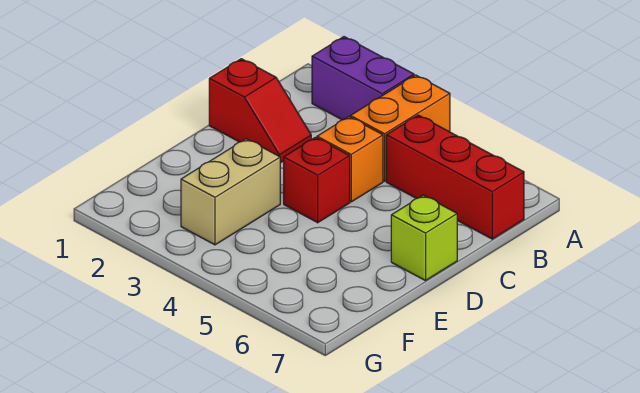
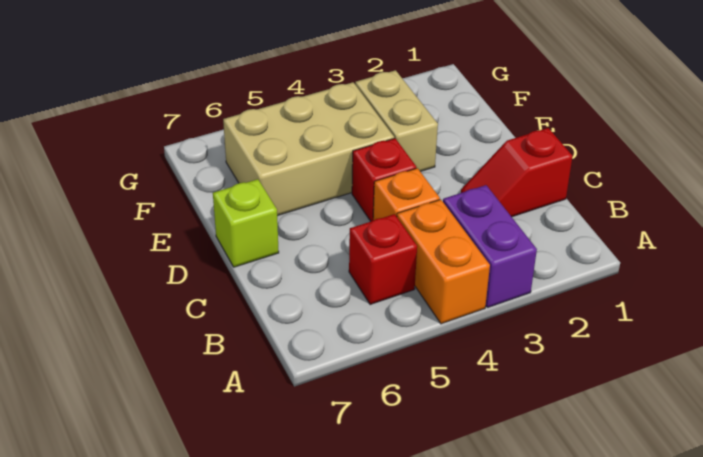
purple brick A2:A3 level 1 -> purple brick A3:B3 level 1
red brick B5:B7 level 1 -> red brick B5 level 1
none -> tan brick E4:F6 level 1

